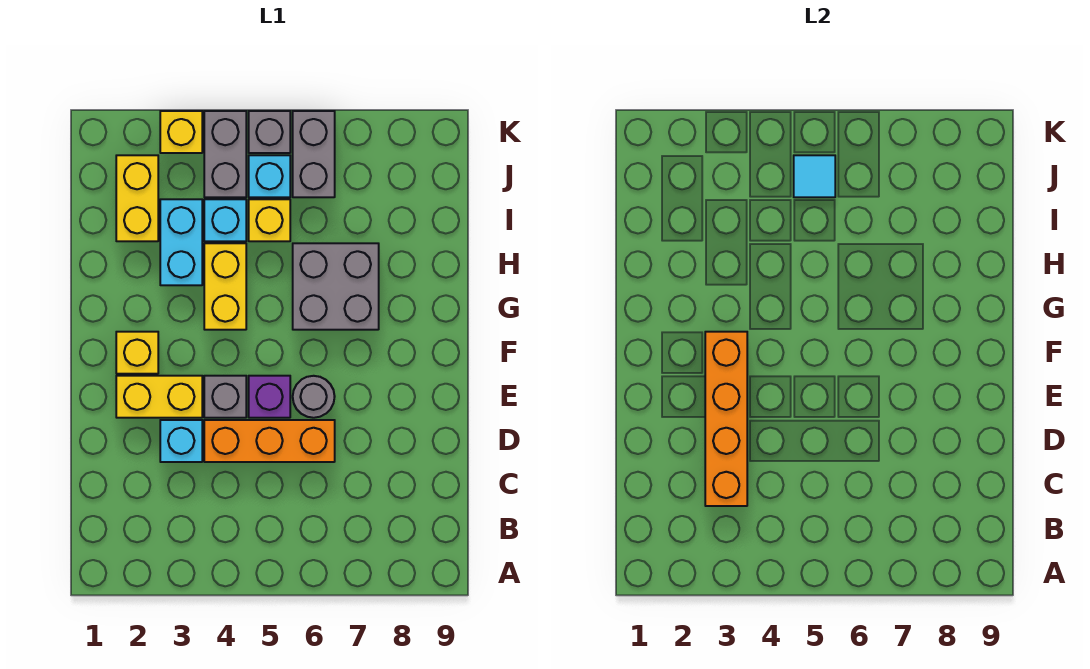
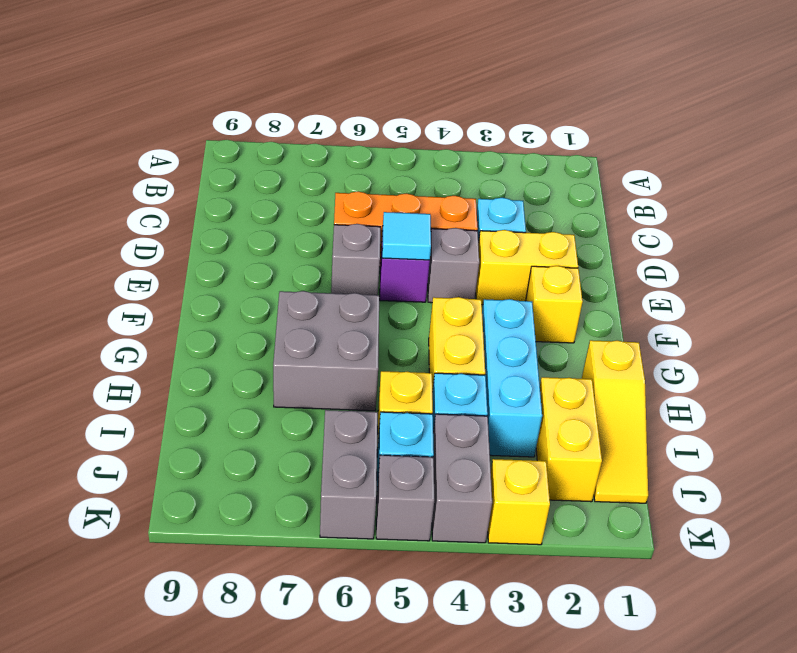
orange brick C3:F3 level 2 -> none
grey round brick E6 level 1 -> grey brick E6 level 1
none -> yellow slope H1:J1 level 1 top H
cyan brick H3:I3 level 1 -> cyan brick G3:I3 level 1
cyan tile J5 level 2 -> cyan tile E5 level 2

